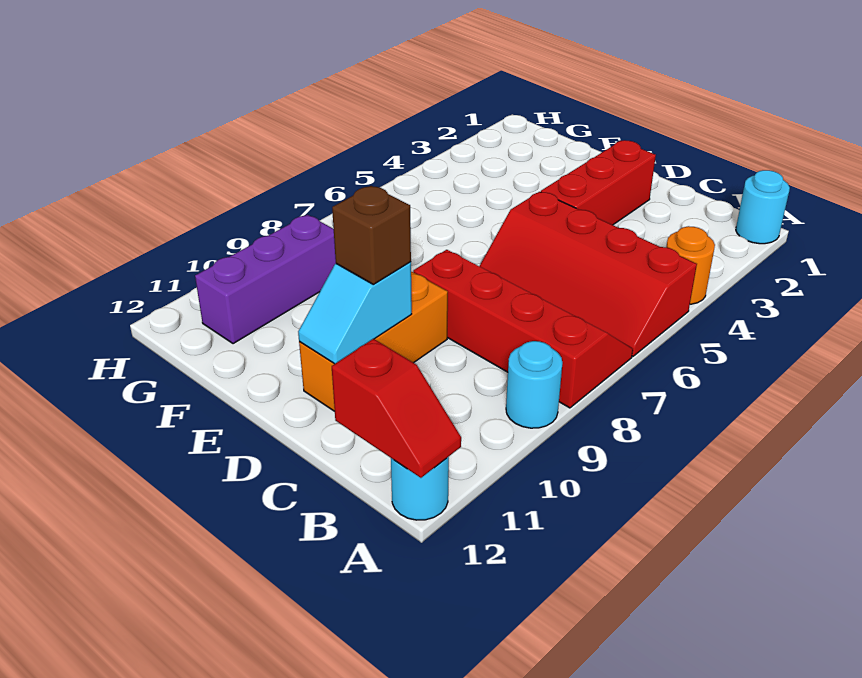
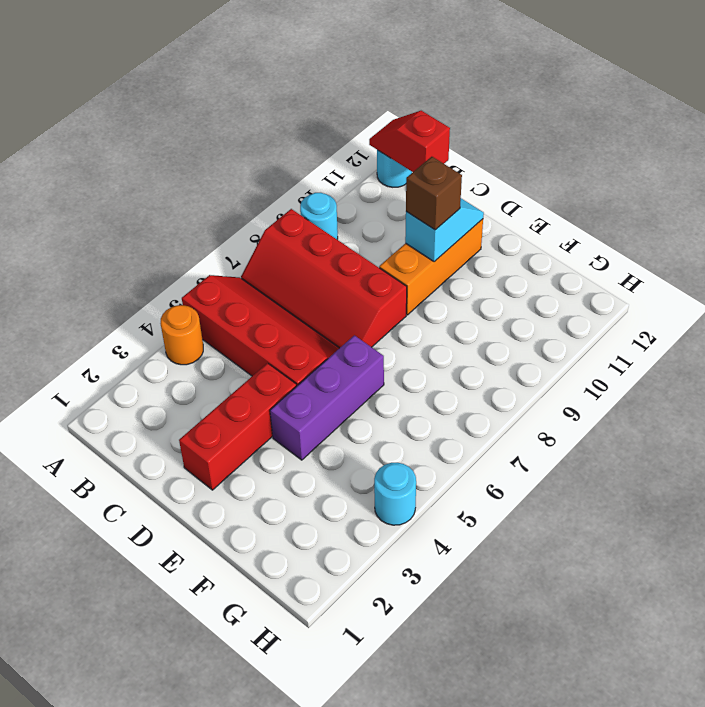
cyan round brick A1 level 1 -> cyan round brick H4 level 1
purple brick G9:G11 level 1 -> purple brick E4:E6 level 1

